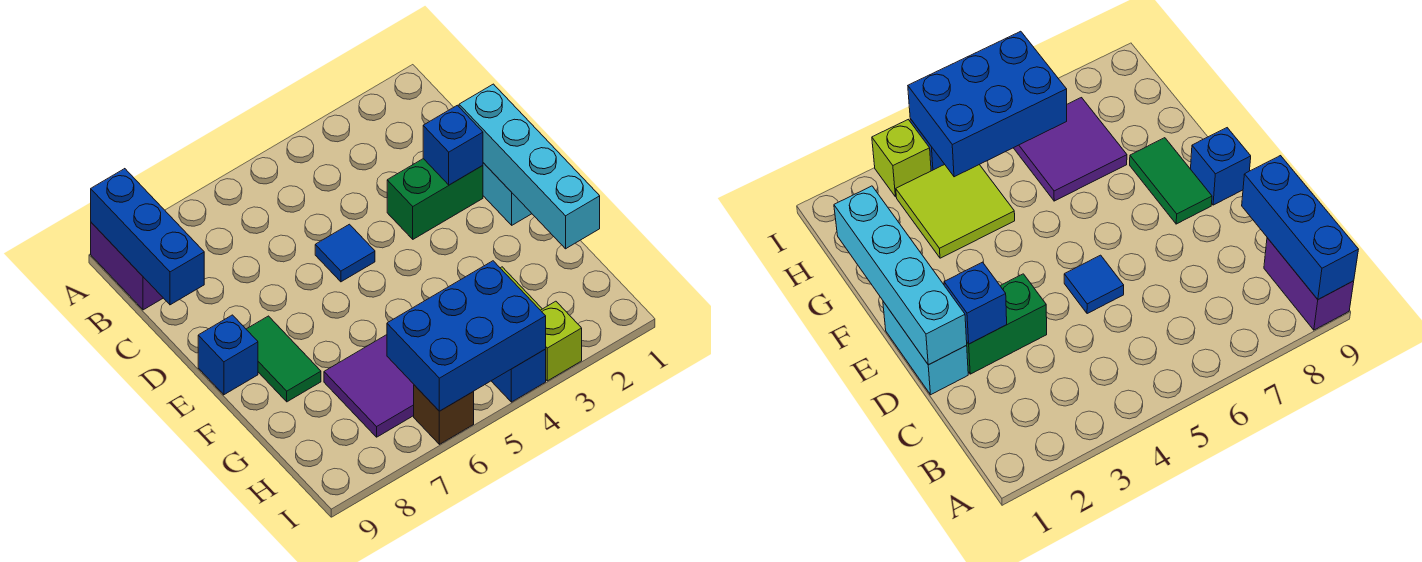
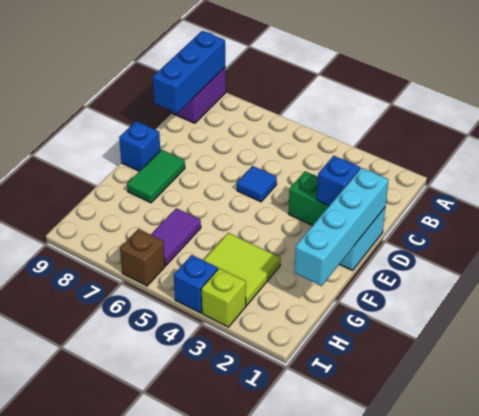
purple tile G6:H7 level 1 -> purple tile G6:H6 level 1
blue brick H4:I6 level 2 -> none

